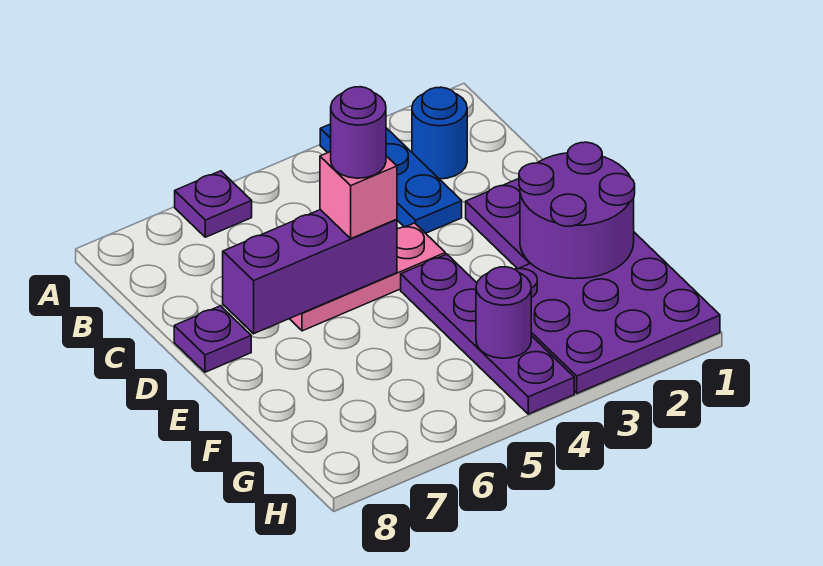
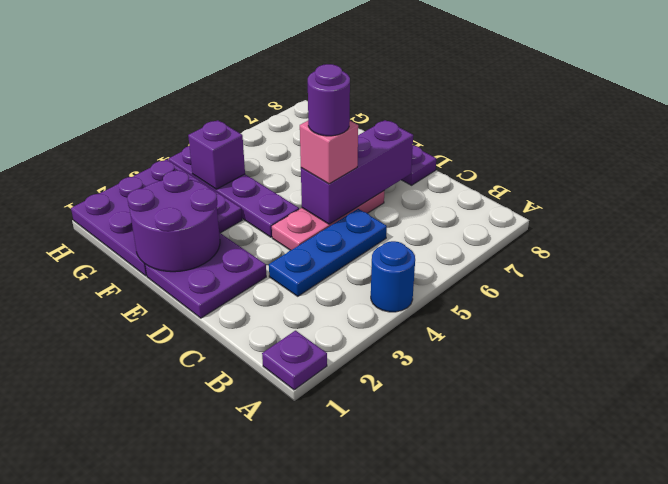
blue plate A3:C3 level 1 -> blue plate C3:C5 level 1
purple plate A6 level 1 -> purple plate A1 level 1
blue round brick B2 level 1 -> blue round brick A4 level 1
purple round brick G4 level 2 -> purple brick G4 level 2

